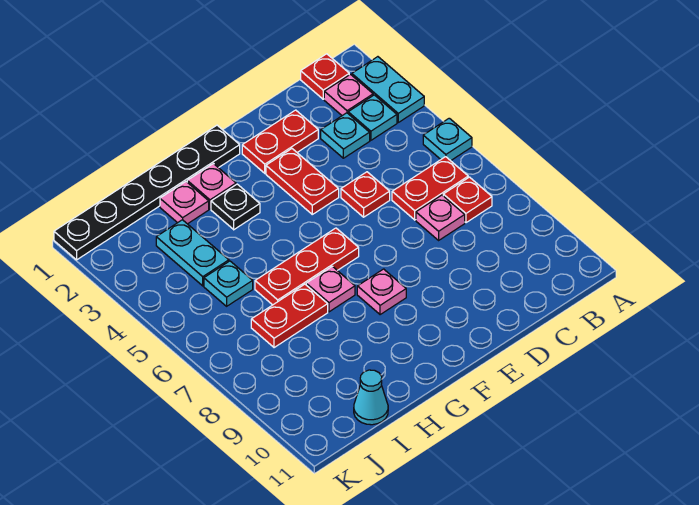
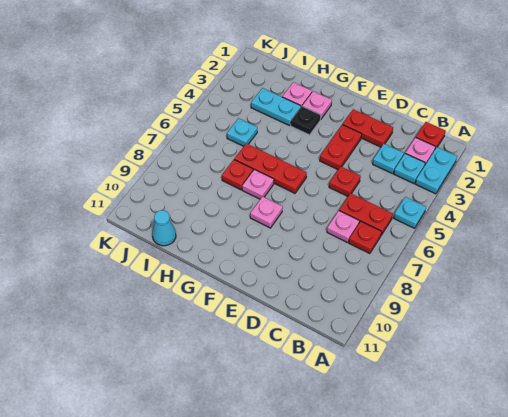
black plate F1:K1 level 1 -> none
red plate H7:I7 level 1 -> red plate H7 level 1
cyan plate I3:I4 level 1 -> cyan plate H3:I3 level 1

